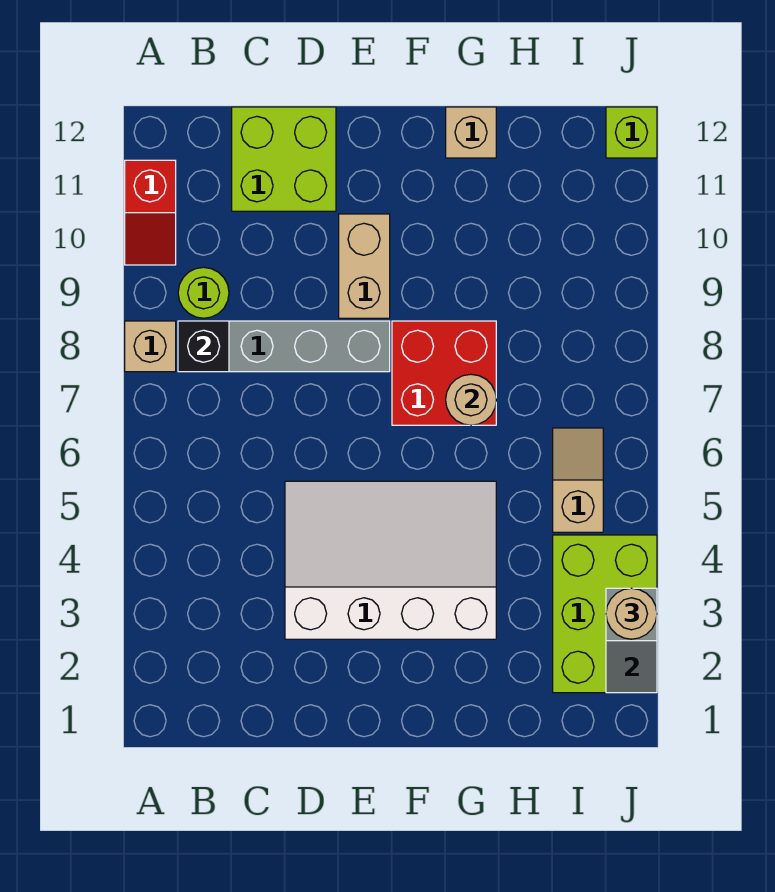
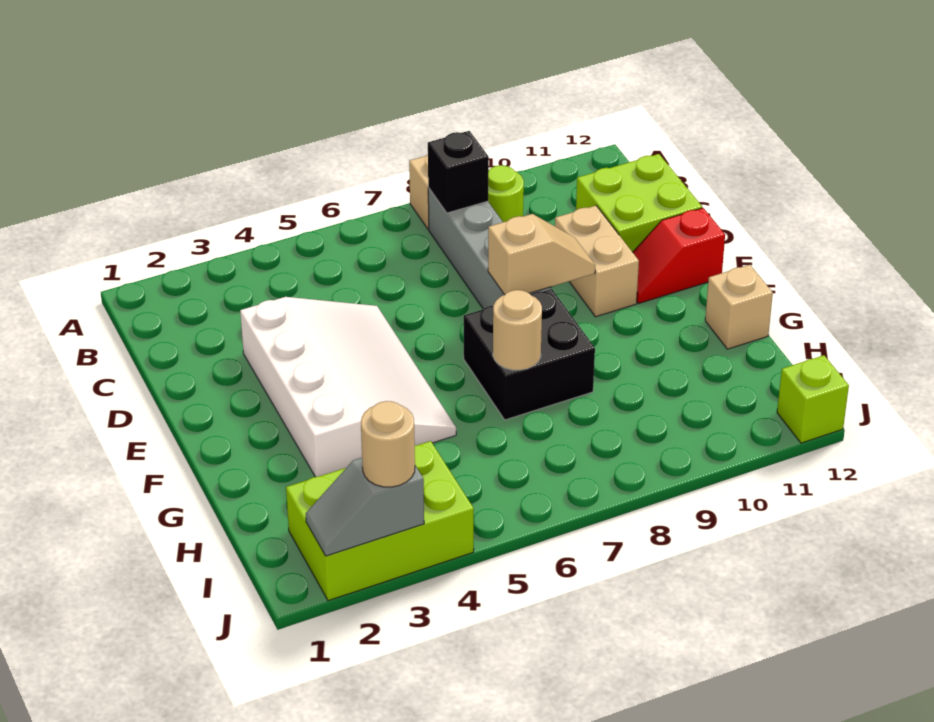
red slope A10:A11 level 1 top 11 -> red slope E11:E12 level 1 top 12
tan brick E9:E10 level 1 -> tan brick D10:E10 level 1
red brick F7:G8 level 1 -> black brick F7:G8 level 1
tan slope I5:I6 level 1 top 5 -> tan slope E8:E9 level 2 top 8

